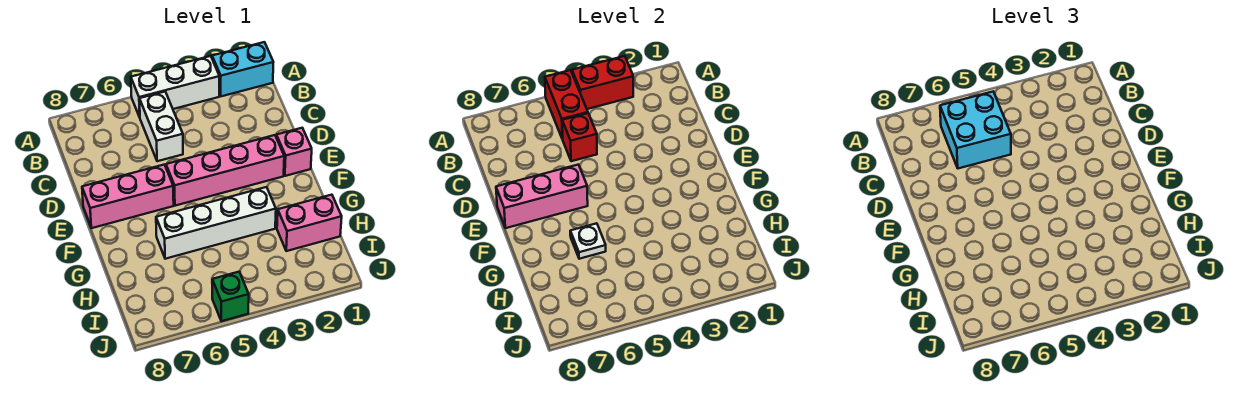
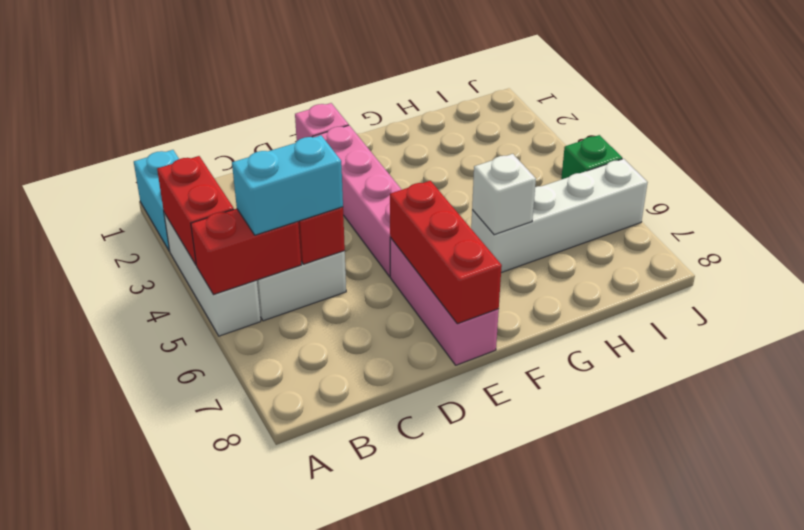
cyan brick B5:C6 level 3 -> cyan brick B5:C5 level 3
pink brick E6:E8 level 2 -> red brick E6:E8 level 2
white brick G3:G6 level 1 -> white brick G6:J6 level 1
white plate G6 level 2 -> white brick G6 level 2
pink brick H1:H2 level 1 -> none

